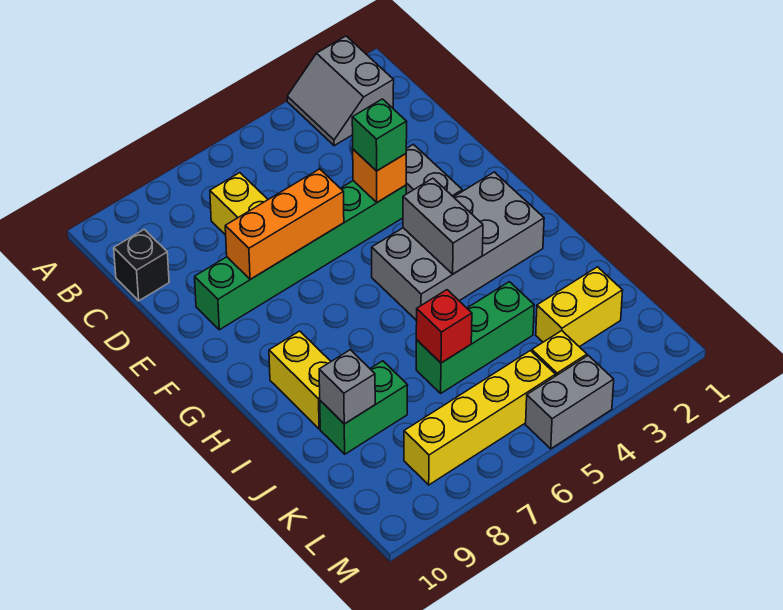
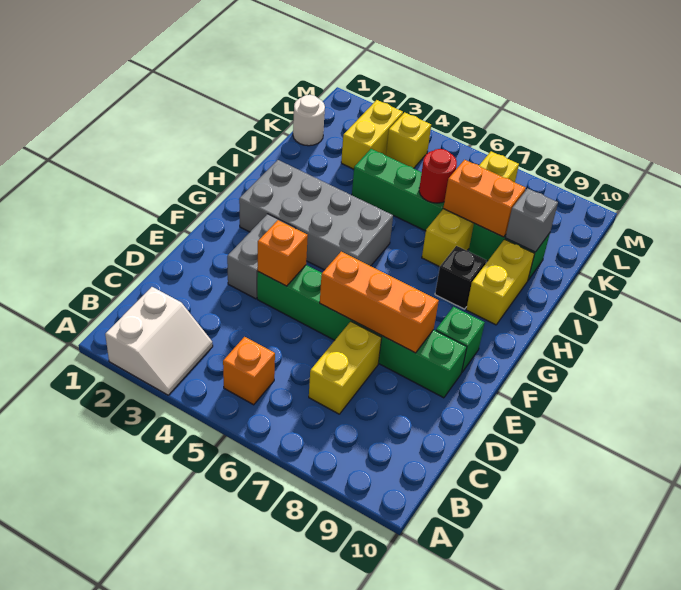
grey slope A2:B3 level 1 top 2 -> white slope A2:B3 level 1 top 2
none -> orange brick B5 level 1
black brick C10 level 1 -> black brick H8 level 1
green brick E4 level 3 -> green brick F9 level 1
grey brick G4:H4 level 2 -> none
red brick J6 level 2 -> red round brick J6 level 2
none -> orange brick J7:J8 level 2
none -> white round brick K1 level 1
yellow brick K2:K3 level 1 -> yellow brick K3:L3 level 1
yellow brick L5:L8 level 1 -> yellow brick I7:L7 level 1
grey brick M4:M5 level 1 -> none

